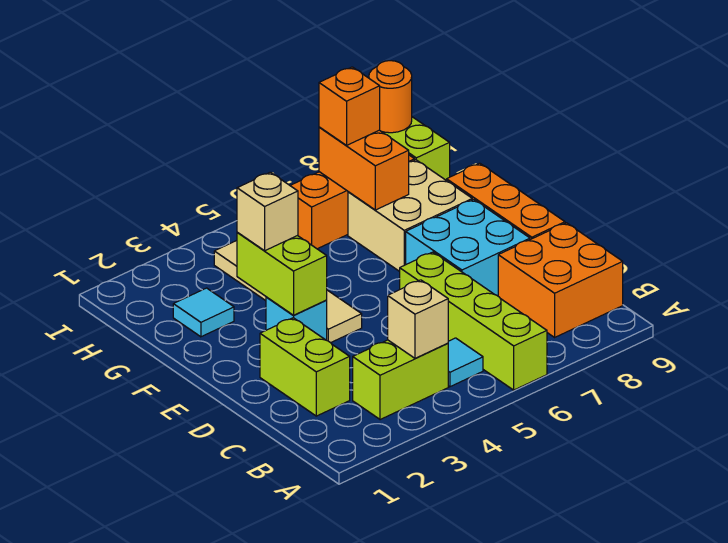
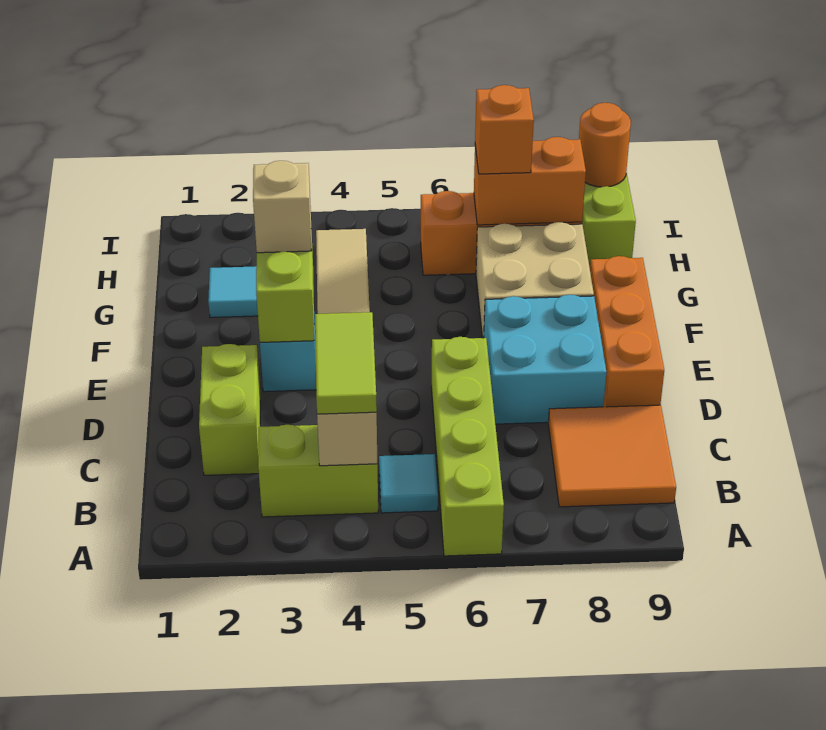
none -> lime tile B4:C4 level 3
orange brick B8:C9 level 1 -> orange tile B8:C9 level 1
orange brick G7:H7 level 2 -> orange brick H7:H8 level 2

